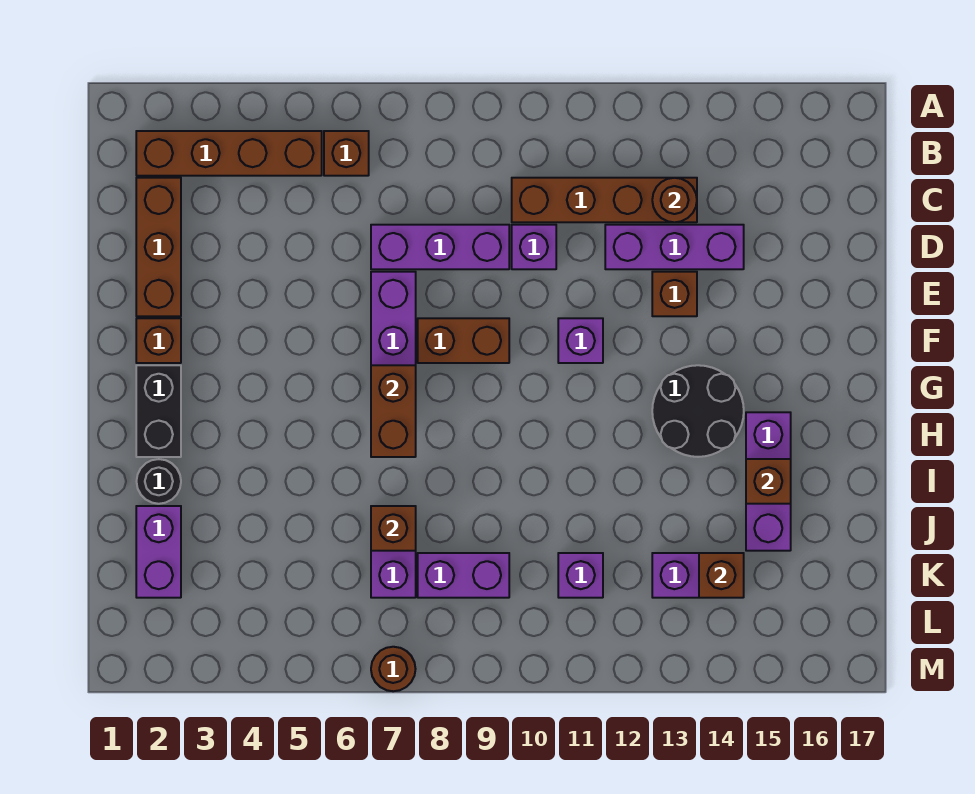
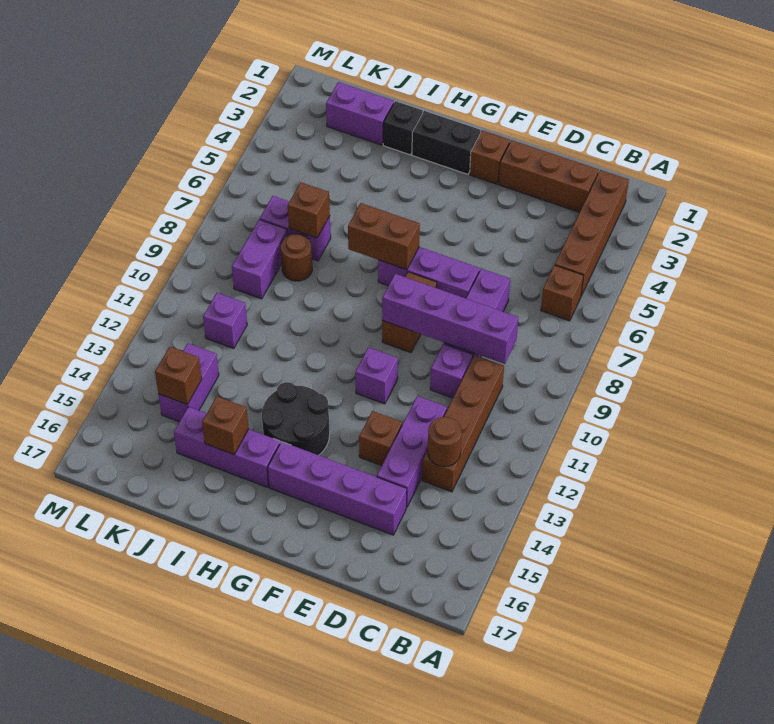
none -> purple brick C9:F9 level 2
none -> purple brick D15:G15 level 1
black round brick I2 level 1 -> black brick I2 level 1
brown round brick M7 level 1 -> brown round brick J8 level 1

